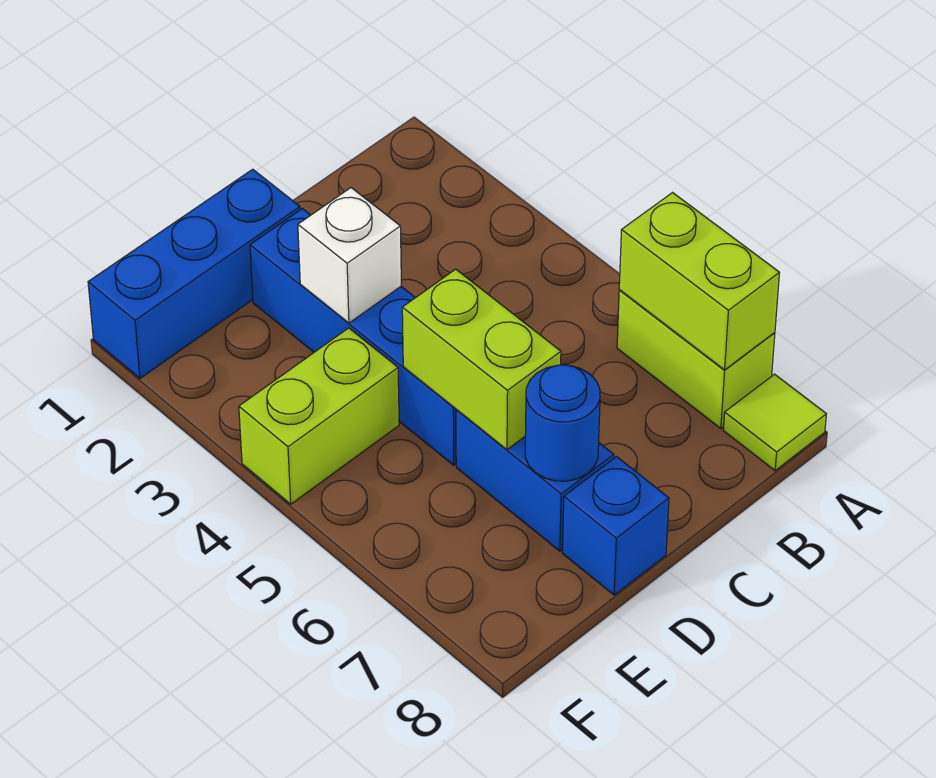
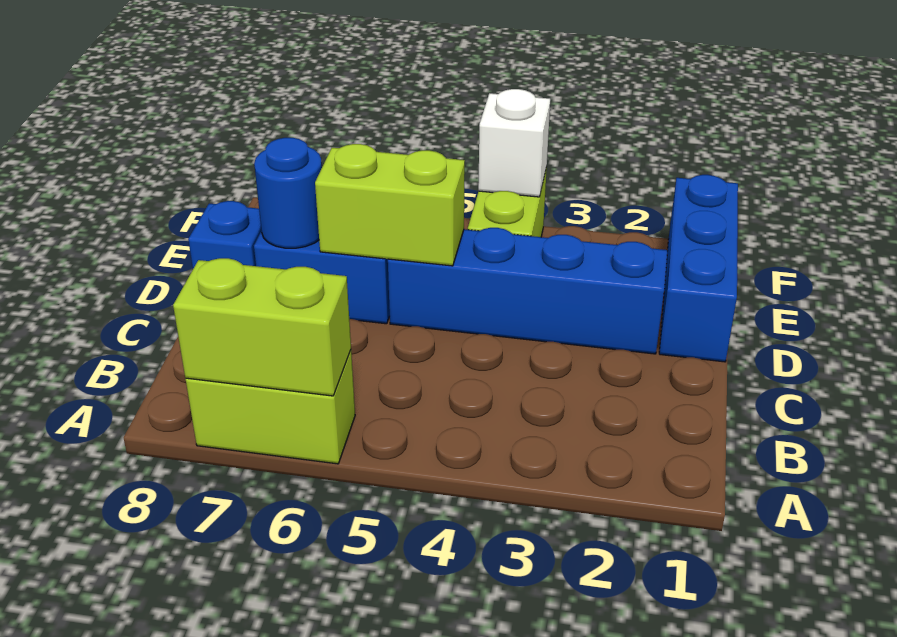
lime tile A8 level 1 -> none
white brick D3 level 2 -> white brick F4 level 2

